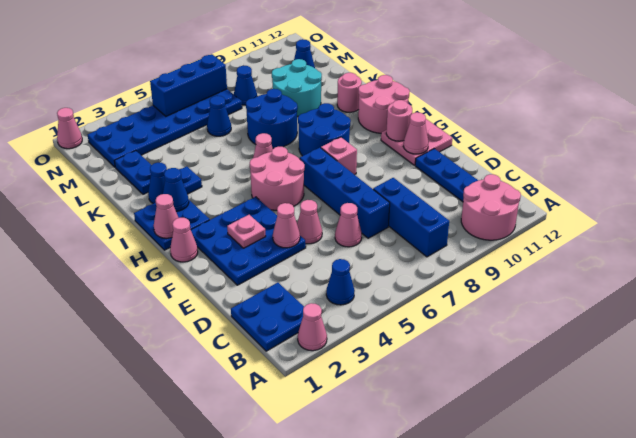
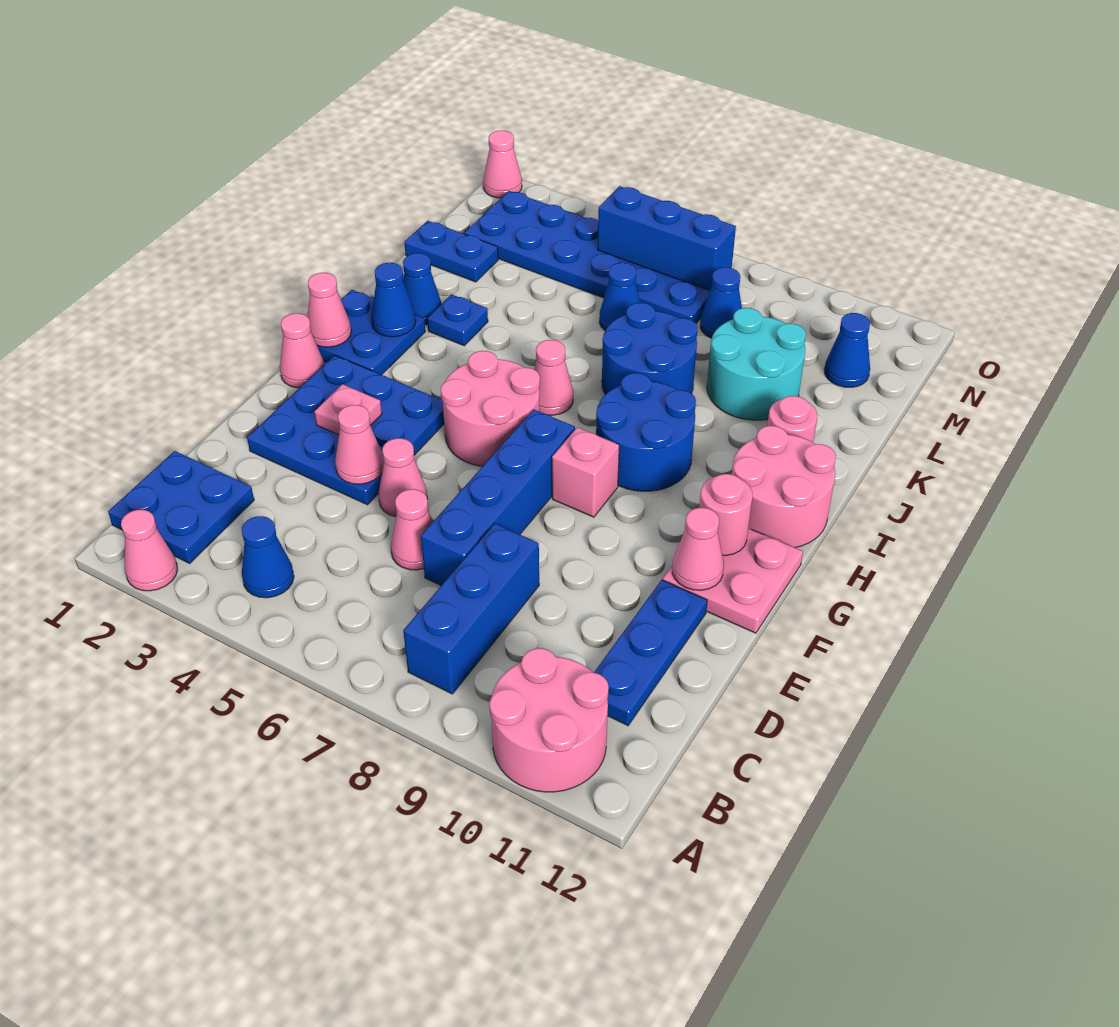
blue plate K2:L2 level 1 -> blue plate L1:L2 level 1

